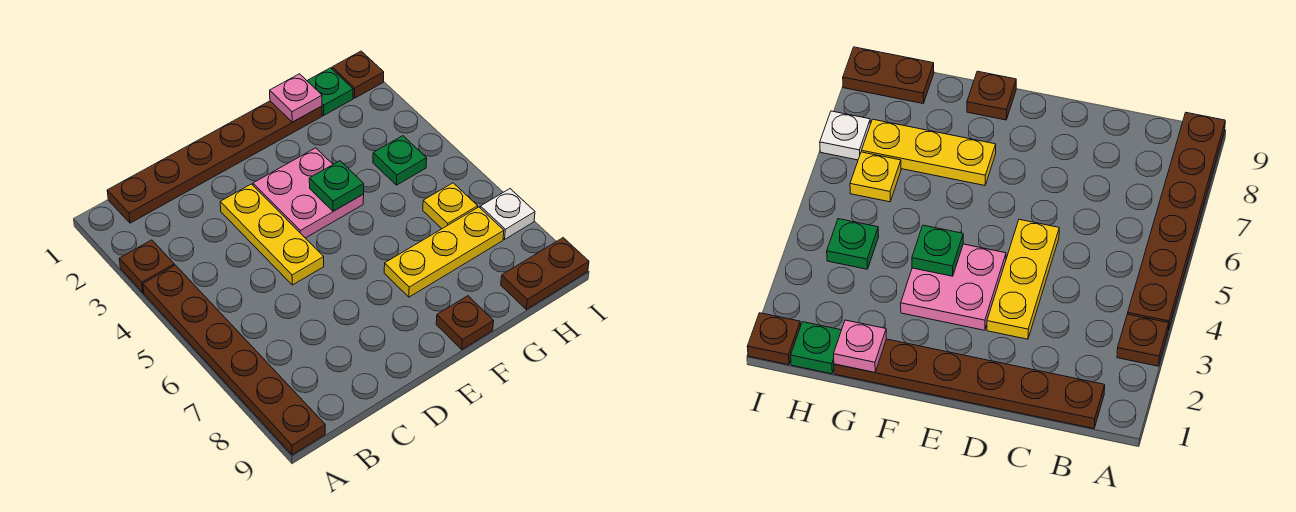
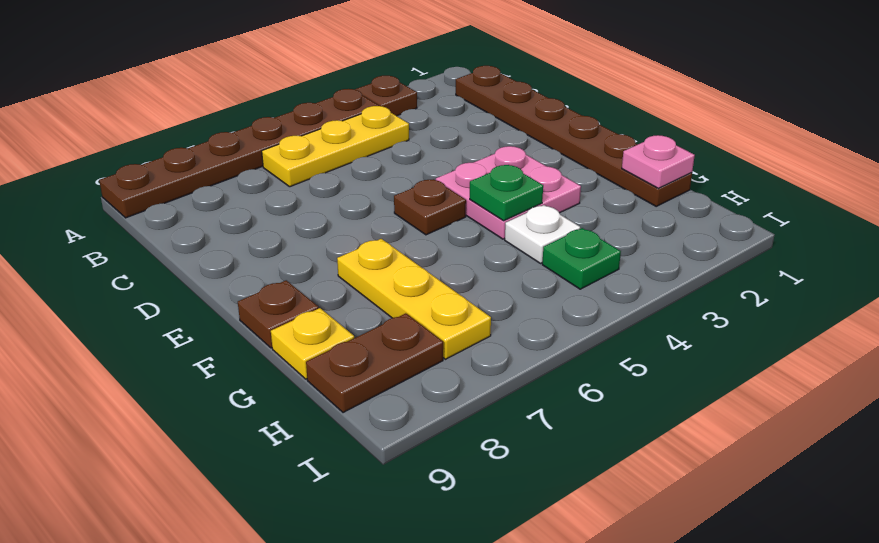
yellow plate D3:D5 level 1 -> yellow plate B4:B6 level 1
green plate H1 level 1 -> none
yellow plate H6 level 1 -> yellow plate G9 level 1
brown plate H9:I9 level 1 -> brown plate H8:H9 level 1
brown plate I1 level 1 -> brown plate E5 level 1
white plate I7 level 1 -> white plate G4 level 1

